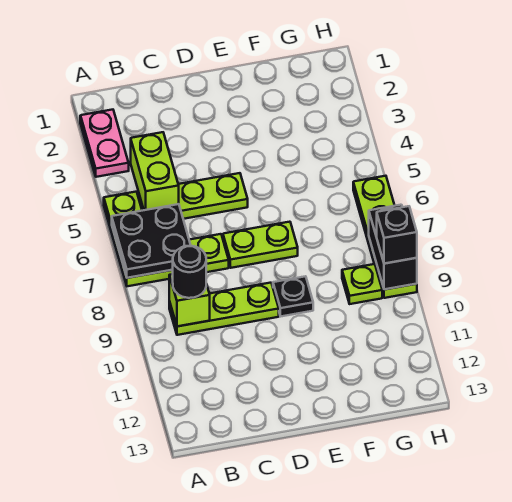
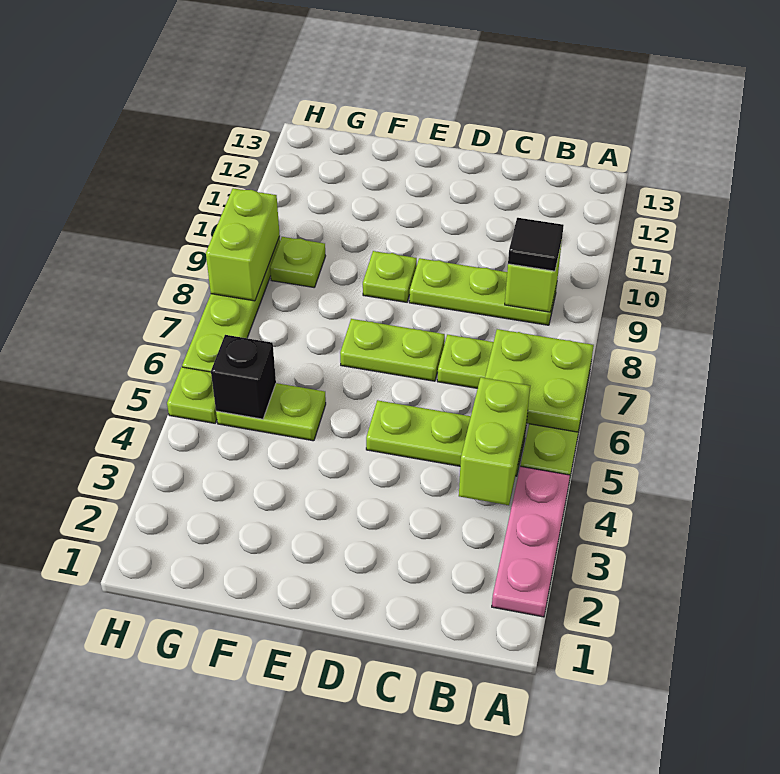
pink plate A2:A3 level 1 -> pink plate A2:A4 level 1
black plate A6:B7 level 2 -> lime plate A6:B7 level 2
black round brick B9 level 3 -> black tile B9 level 3
black plate E9 level 1 -> lime plate E9 level 1
none -> lime plate F5:G5 level 1
none -> lime plate H5 level 1
black brick H8:H9 level 2 -> lime brick H8:H9 level 2
black brick H9 level 3 -> black brick G5 level 2

